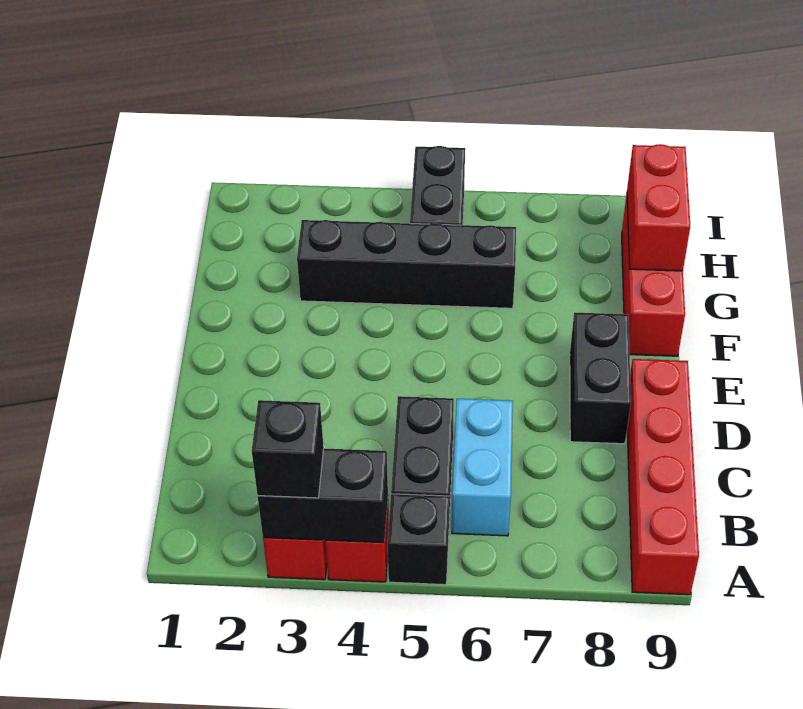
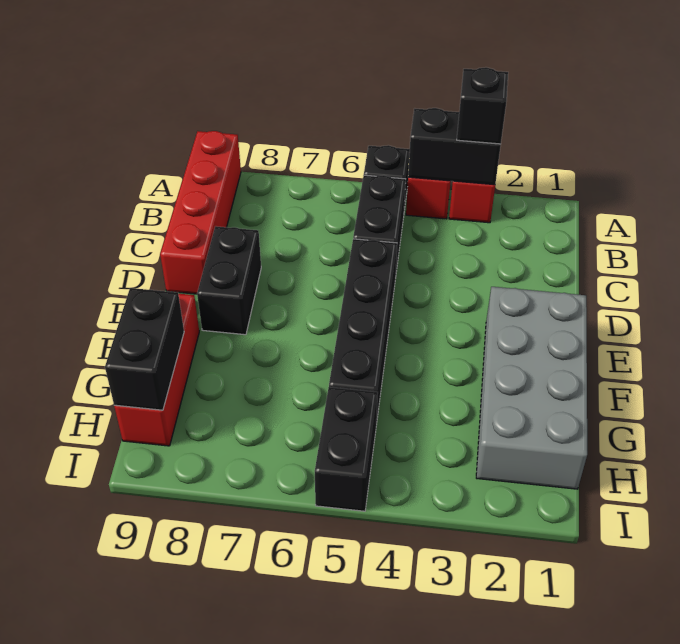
cyan brick B6:C6 level 1 -> none
none -> grey brick E1:H2 level 1
black brick G3:G6 level 1 -> black brick D5:G5 level 1
red brick G9:H9 level 2 -> black brick G9:H9 level 2

